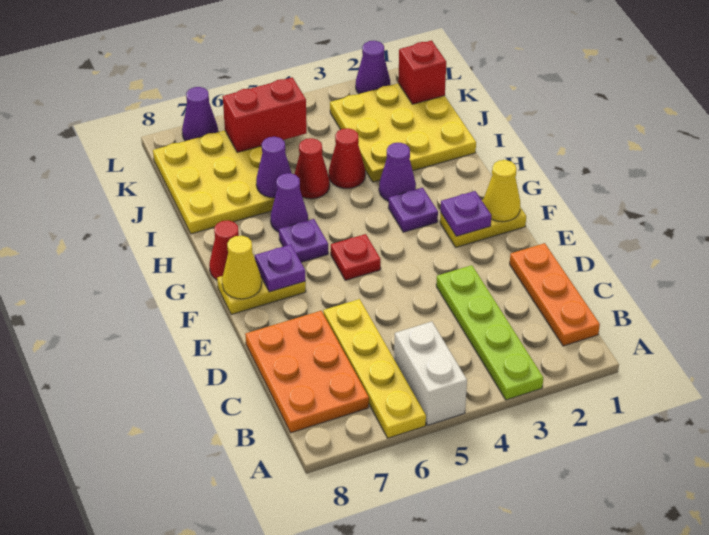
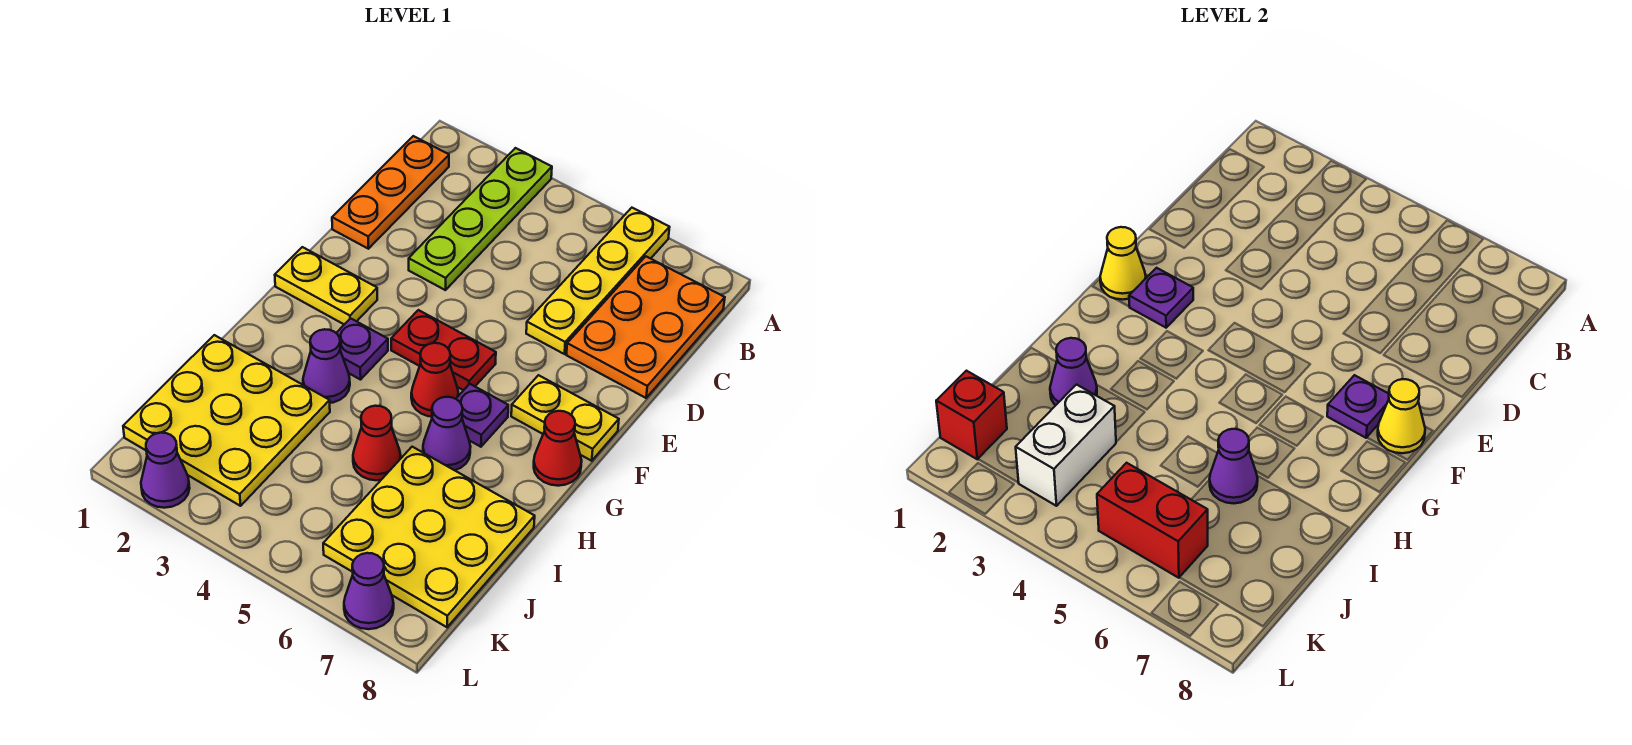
white brick A5:B5 level 1 -> white brick J3:K3 level 2
red plate F5 level 1 -> red plate F4:F5 level 1
none -> purple cone I2 level 2
red cone I4 level 1 -> red cone G5 level 1

